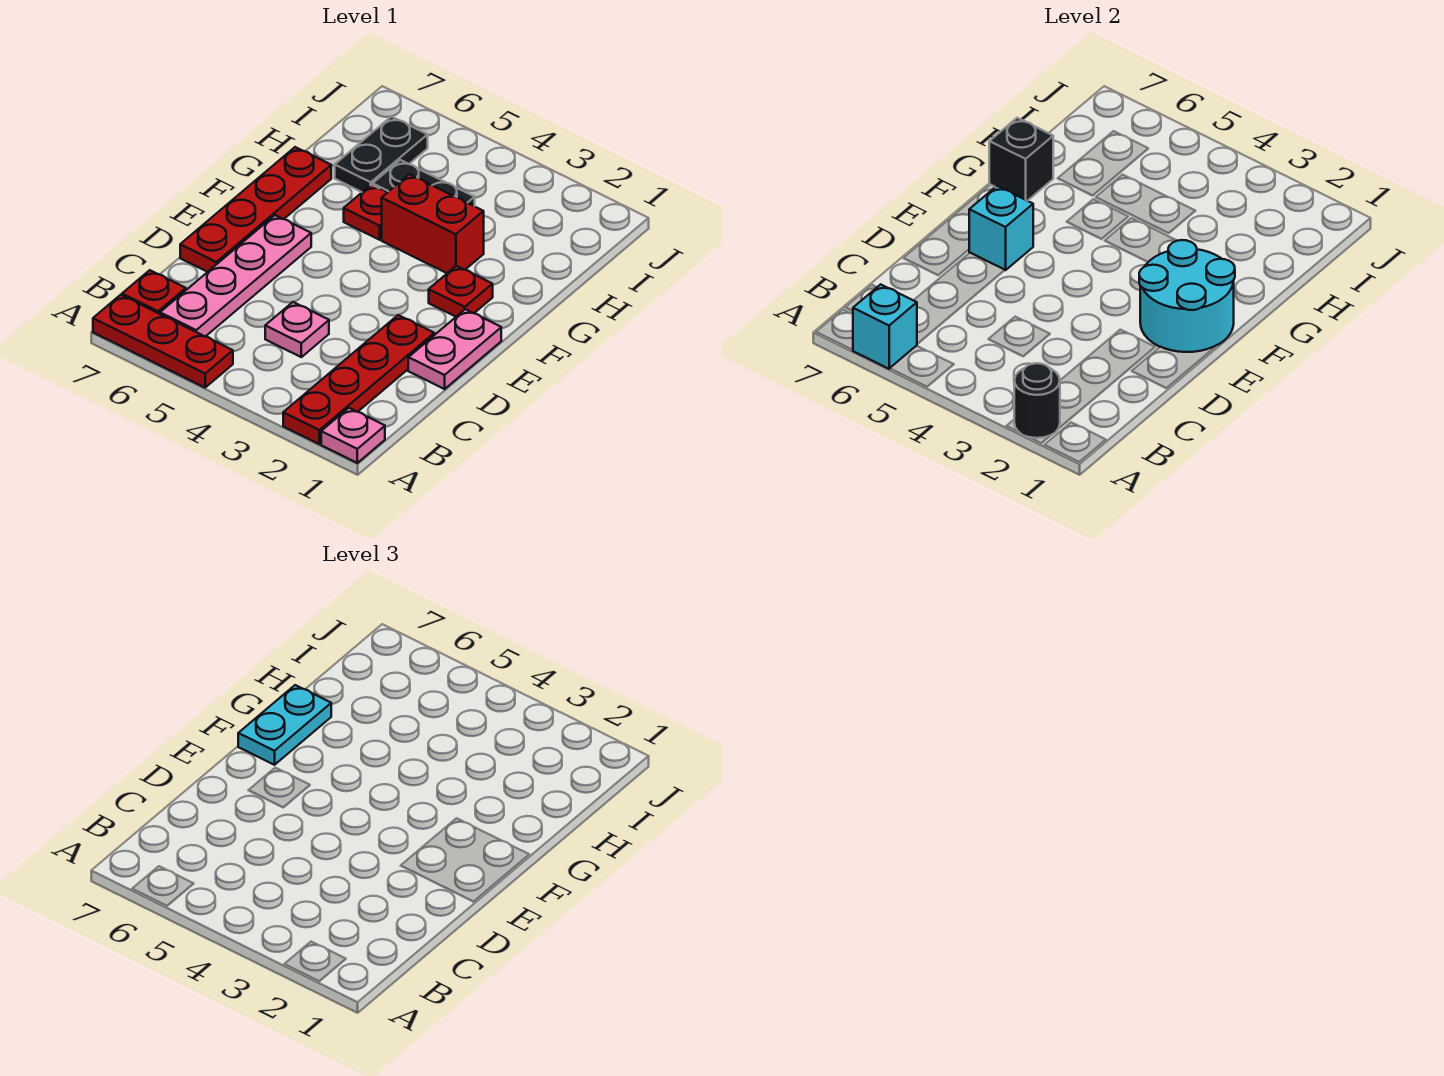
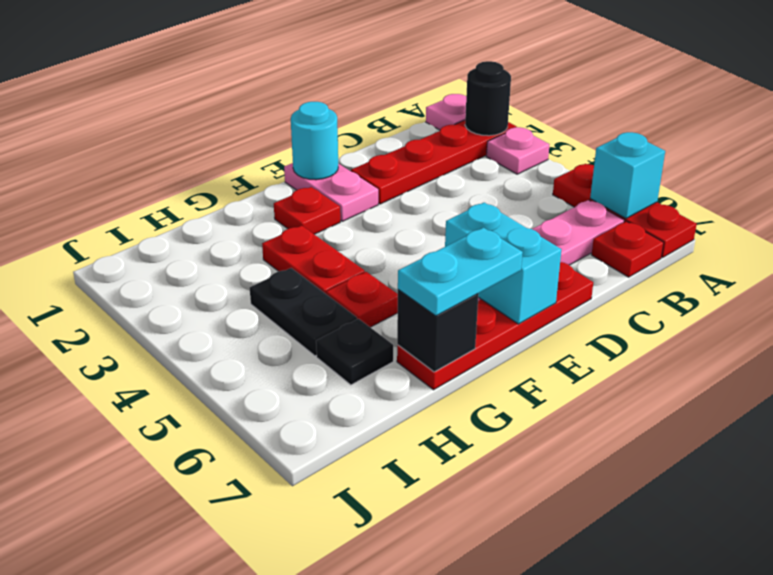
pink plate C4 level 1 -> pink plate A3 level 1
pink plate D1:E1 level 1 -> pink plate E1:E2 level 1
cyan round brick E1:F2 level 2 -> cyan round brick E1 level 2
cyan brick E6 level 2 -> cyan brick E6:E7 level 2
red brick G3:G4 level 1 -> red plate G3:G4 level 1
black plate H6:I6 level 1 -> black plate H6 level 1

